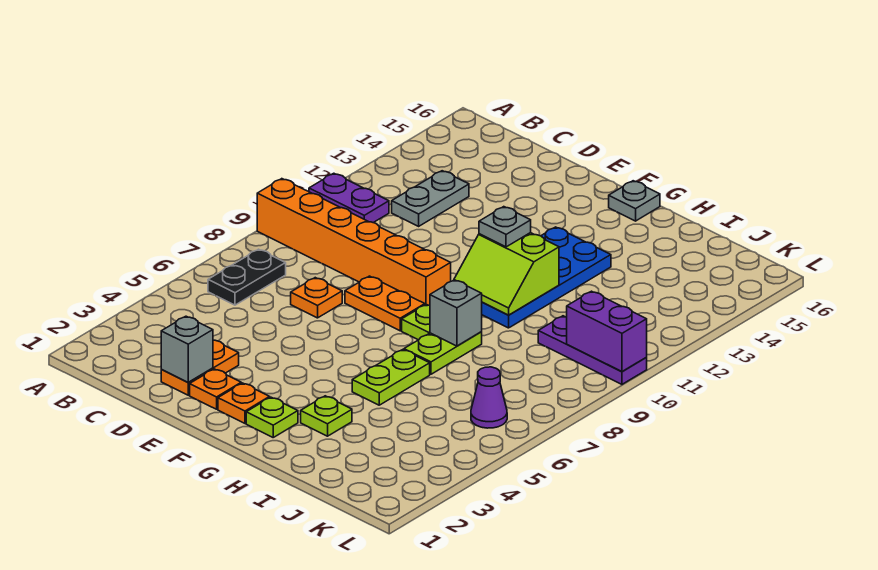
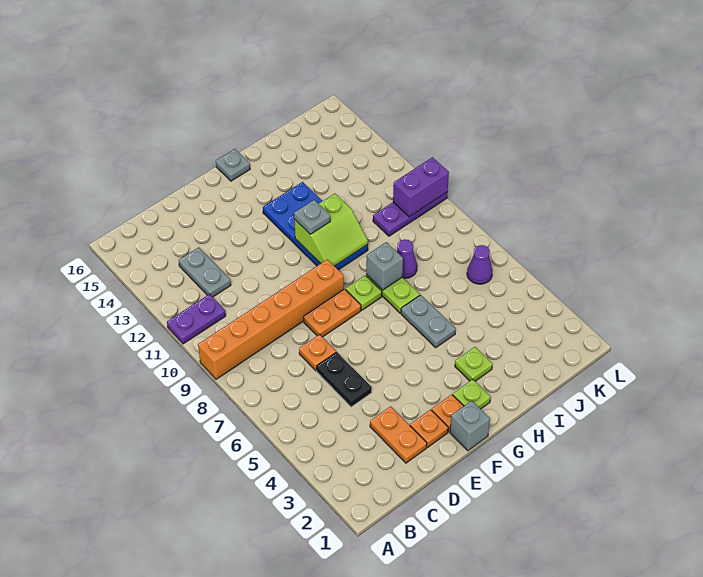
black plate B6:B7 level 1 -> black plate D5:D6 level 1
grey brick D2 level 2 -> grey brick F1 level 1
lime plate H5:H6 level 1 -> grey plate H5:H6 level 1
none -> purple cone I8 level 1

